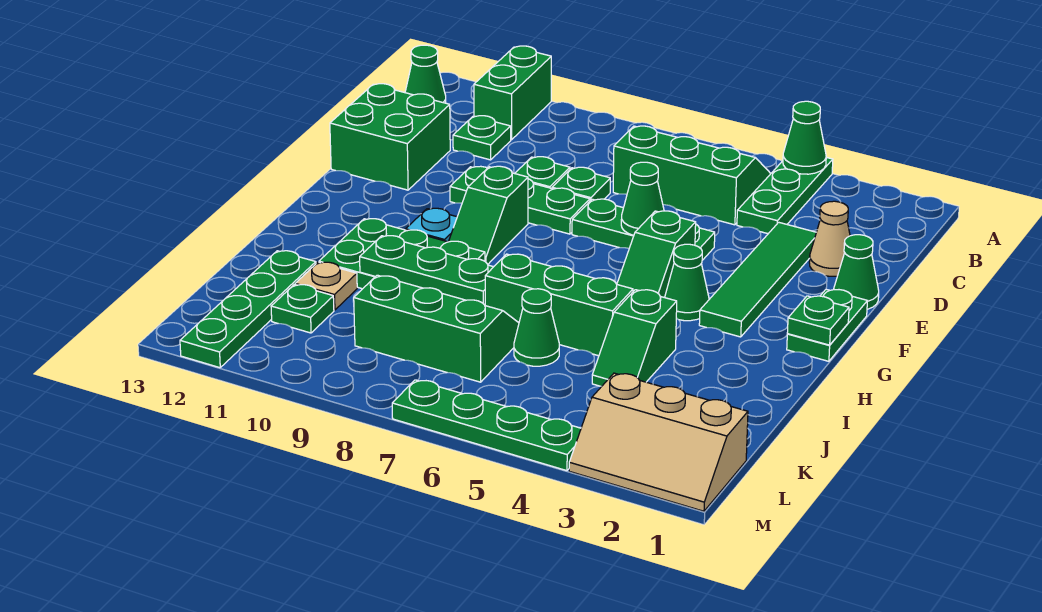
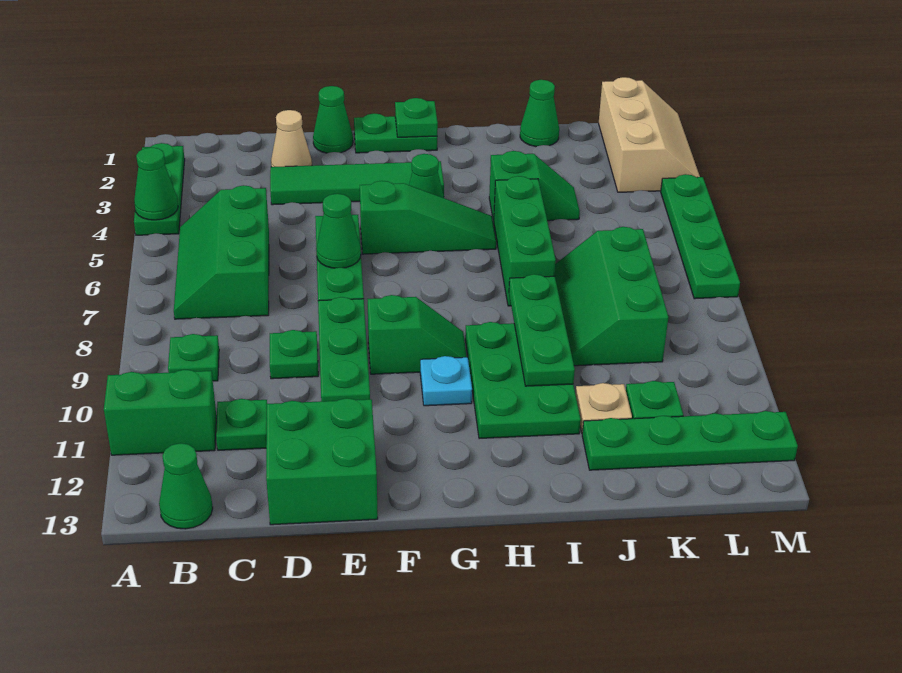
green plate A4:C4 level 1 -> green plate A2:A4 level 1
green plate D8 level 1 -> green plate B9 level 1
green slope F5:G5 level 1 top F -> green slope F5:H5 level 1 top F
green cone J6 level 1 -> green cone J1 level 1

